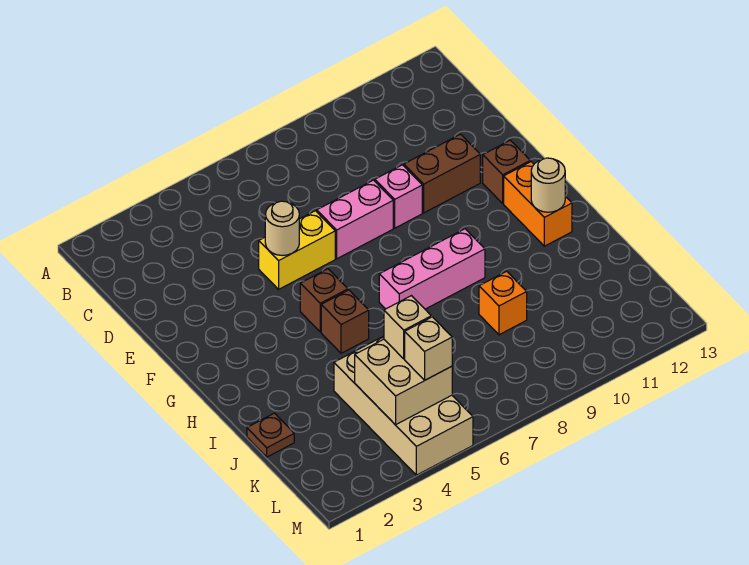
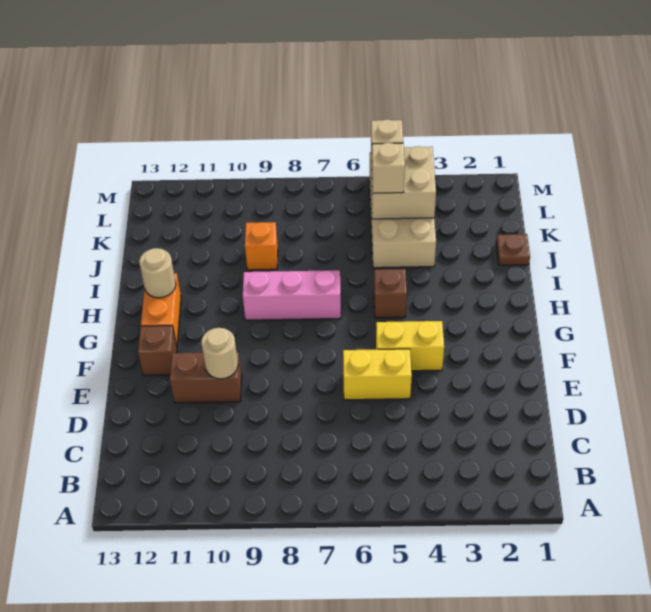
tan round brick E5 level 2 -> tan round brick E10 level 2
pink brick E7:E8 level 1 -> none
pink brick E9 level 1 -> none
none -> yellow brick F4:F5 level 1
brown brick G5 level 1 -> none

